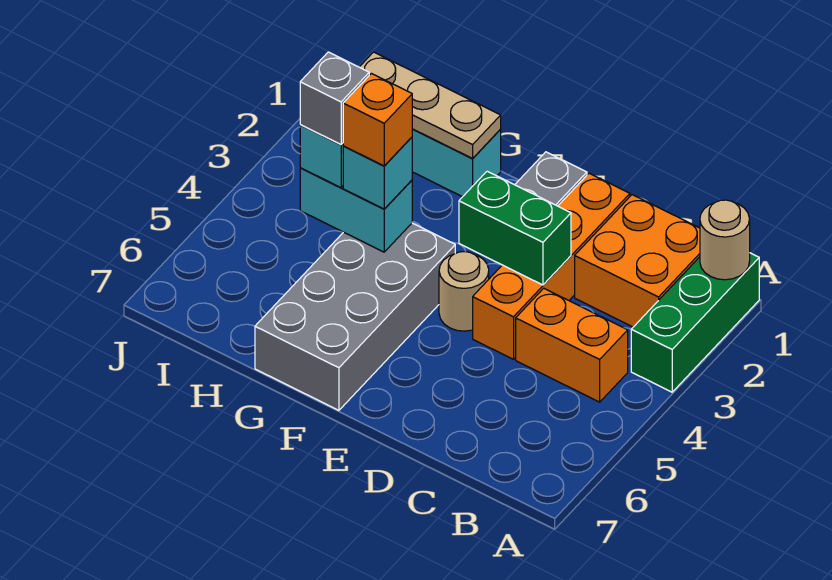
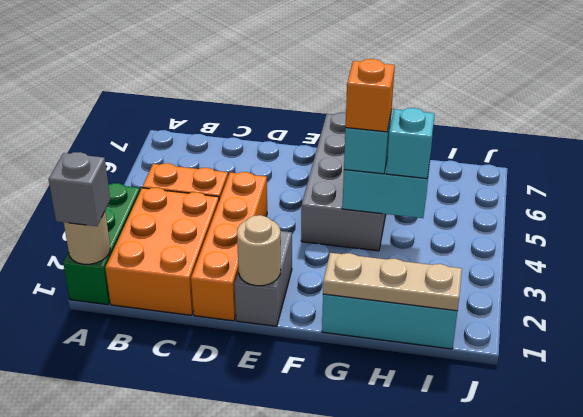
orange brick B1:C2 level 1 -> orange brick B1:C3 level 1
green brick D3:E3 level 2 -> none
tan round brick E4 level 1 -> tan round brick E1 level 2
grey brick H4 level 4 -> grey brick A1 level 3

